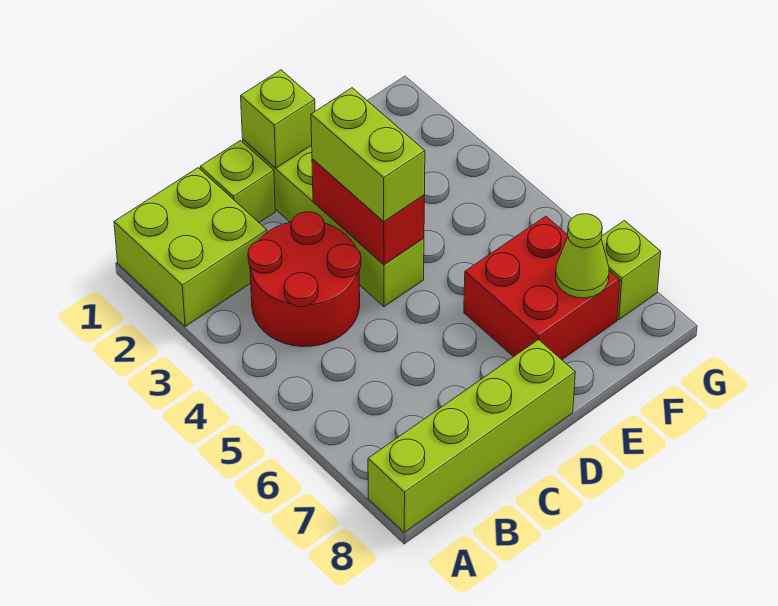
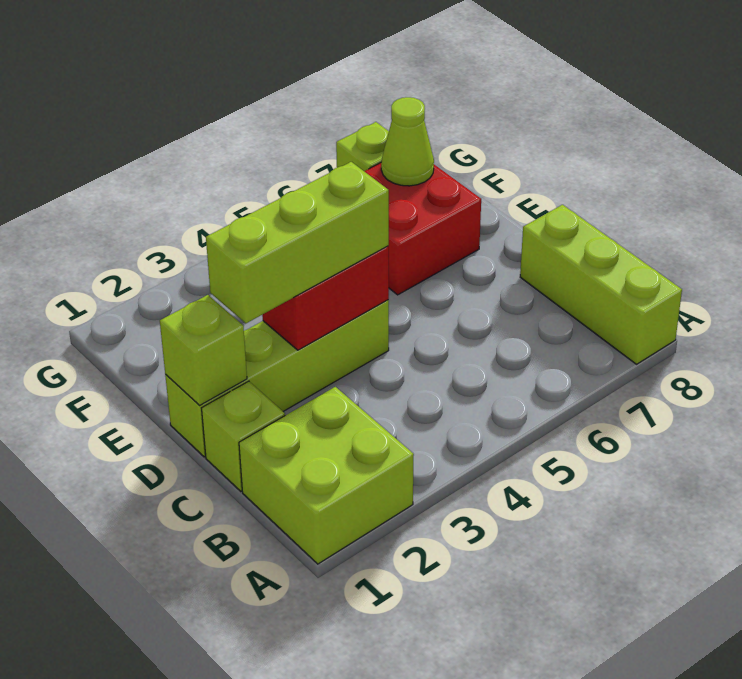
lime brick A8:D8 level 1 -> lime brick A8:C8 level 1
red round brick B3:C4 level 1 -> none
lime brick D3:D4 level 3 -> lime brick D2:D4 level 3

